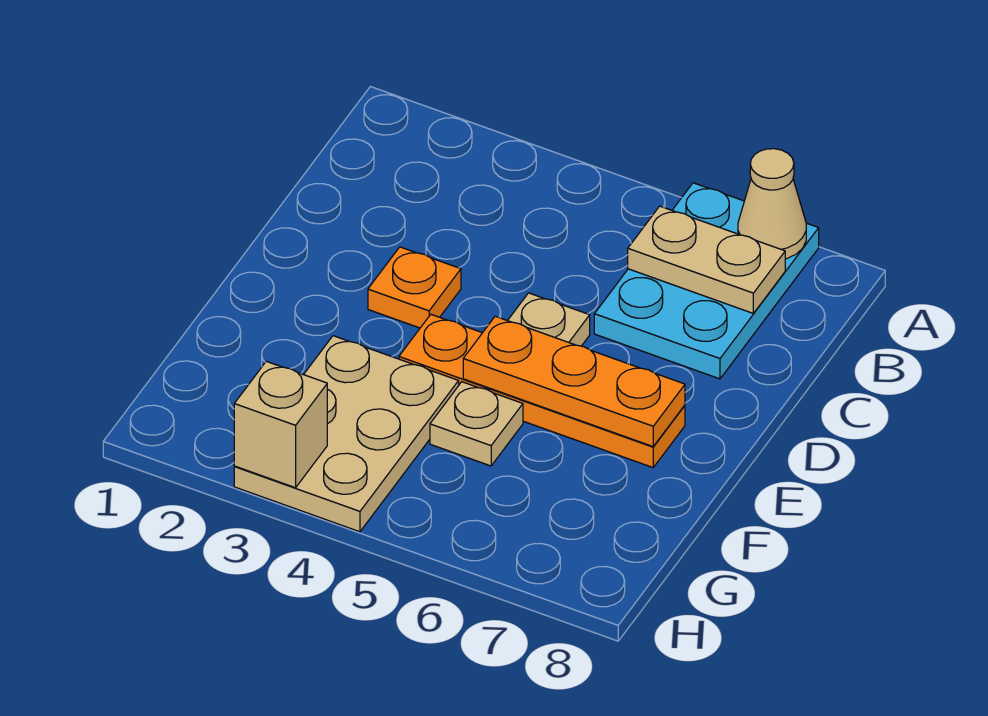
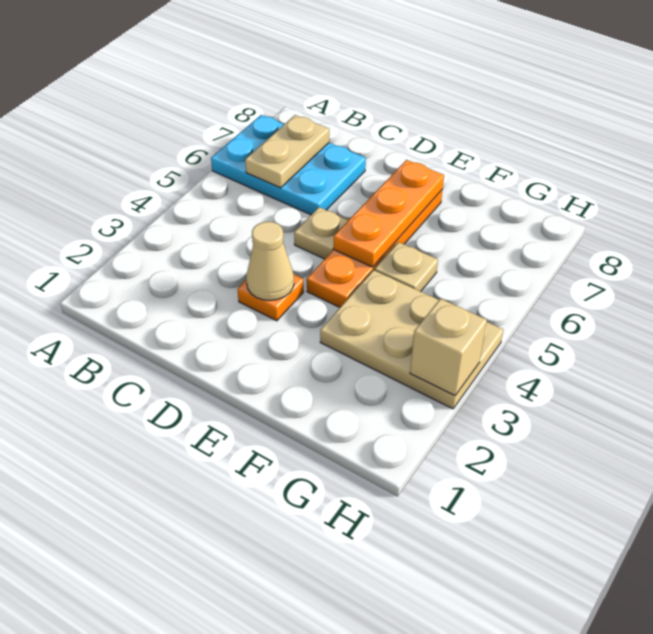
tan cone A7 level 2 -> tan cone D3 level 2

